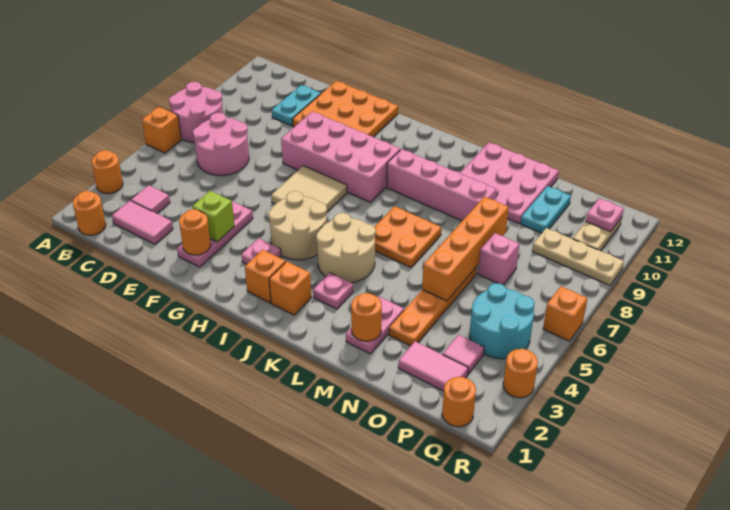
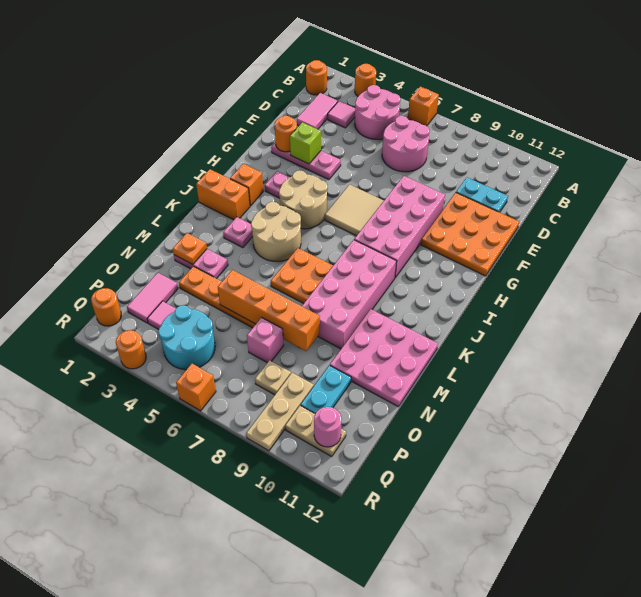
pink round brick A7:B8 level 1 -> pink round brick B4:C5 level 1
orange brick J2 level 1 -> orange brick J1:J2 level 1
pink brick J9:M9 level 1 -> pink brick J8:M9 level 1
orange round brick M2 level 2 -> orange plate M2 level 2
cyan plate O10:O11 level 1 -> cyan plate O10:P10 level 1
none -> tan plate P8 level 1
pink plate Q11 level 2 -> pink round brick Q11 level 2

